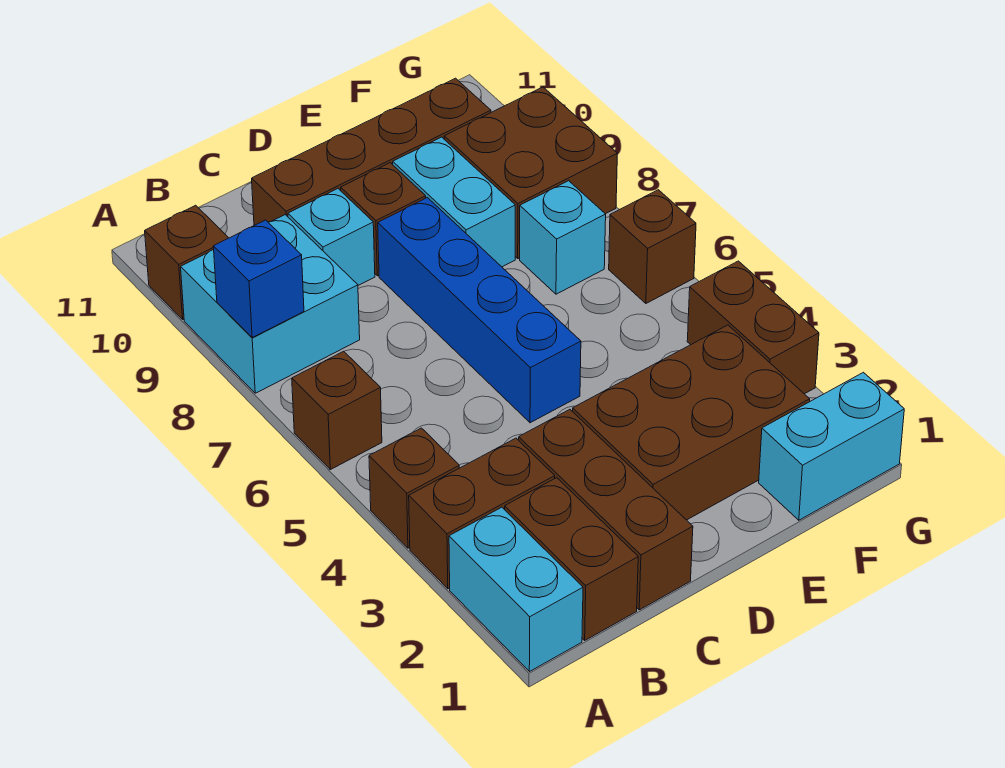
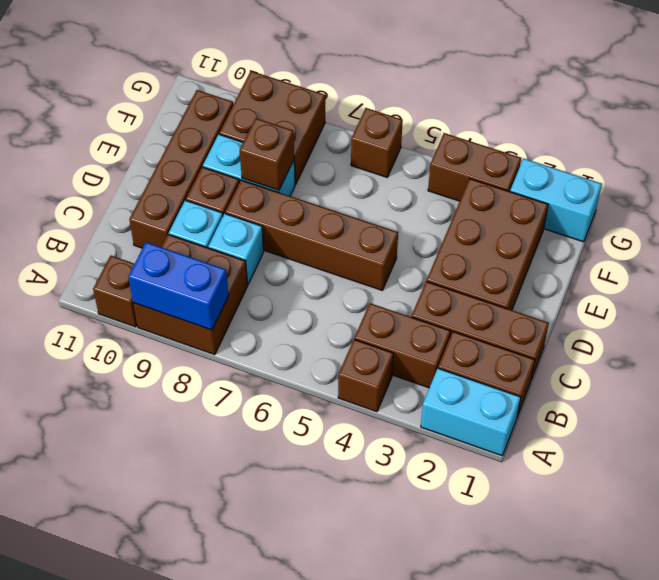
brown brick A3:B3 level 1 -> brown brick B3:B4 level 1
brown brick A6 level 1 -> brown brick E8 level 2
cyan brick A8:B9 level 1 -> brown brick A8:B9 level 1
blue brick A8 level 2 -> blue brick A8:A9 level 2
blue brick D5:D8 level 1 -> brown brick D5:D8 level 1
cyan brick F1:G1 level 1 -> cyan brick G1:G2 level 1
cyan brick F7 level 1 -> cyan brick C8 level 1

